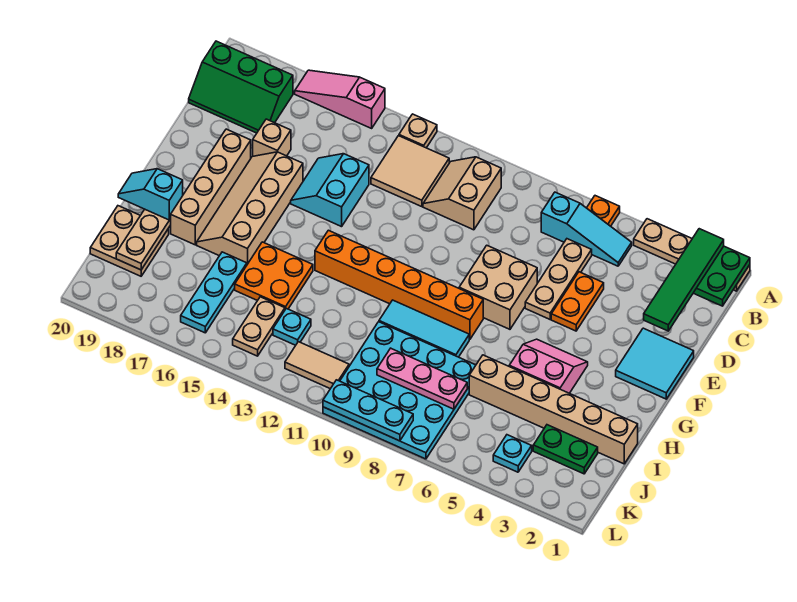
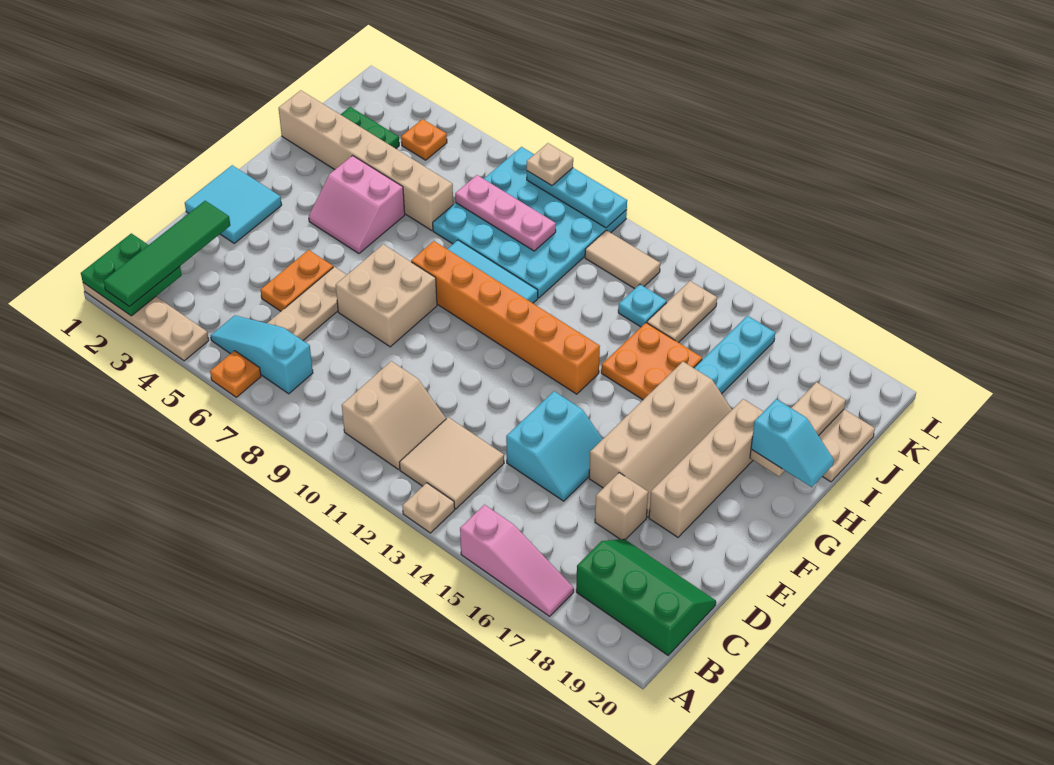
cyan plate K4 level 1 -> orange plate K4 level 1
none -> tan plate L8 level 3

